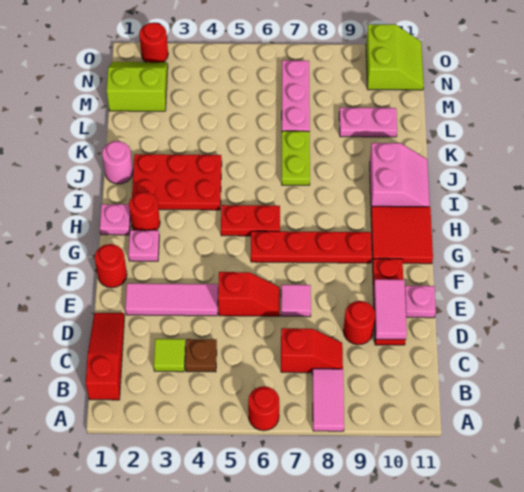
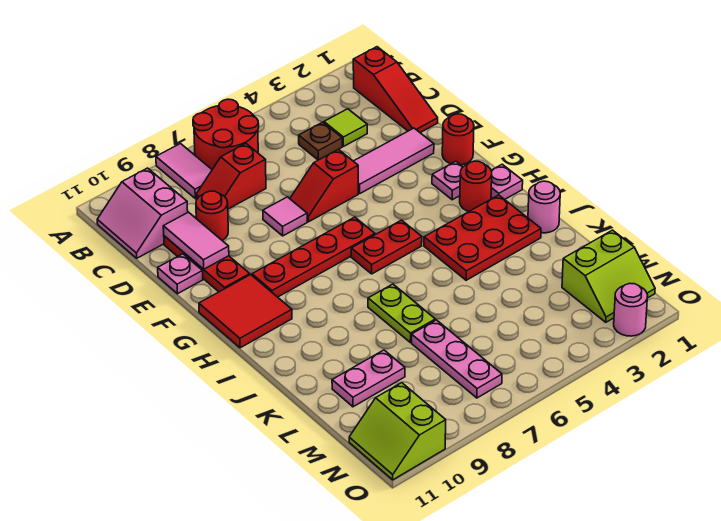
red round brick A6 level 1 -> red round brick A6:B7 level 1
pink slope I10:J11 level 1 top 10 -> pink slope B10:C11 level 1 top 10
red round brick O2 level 1 -> pink round brick O2 level 1

